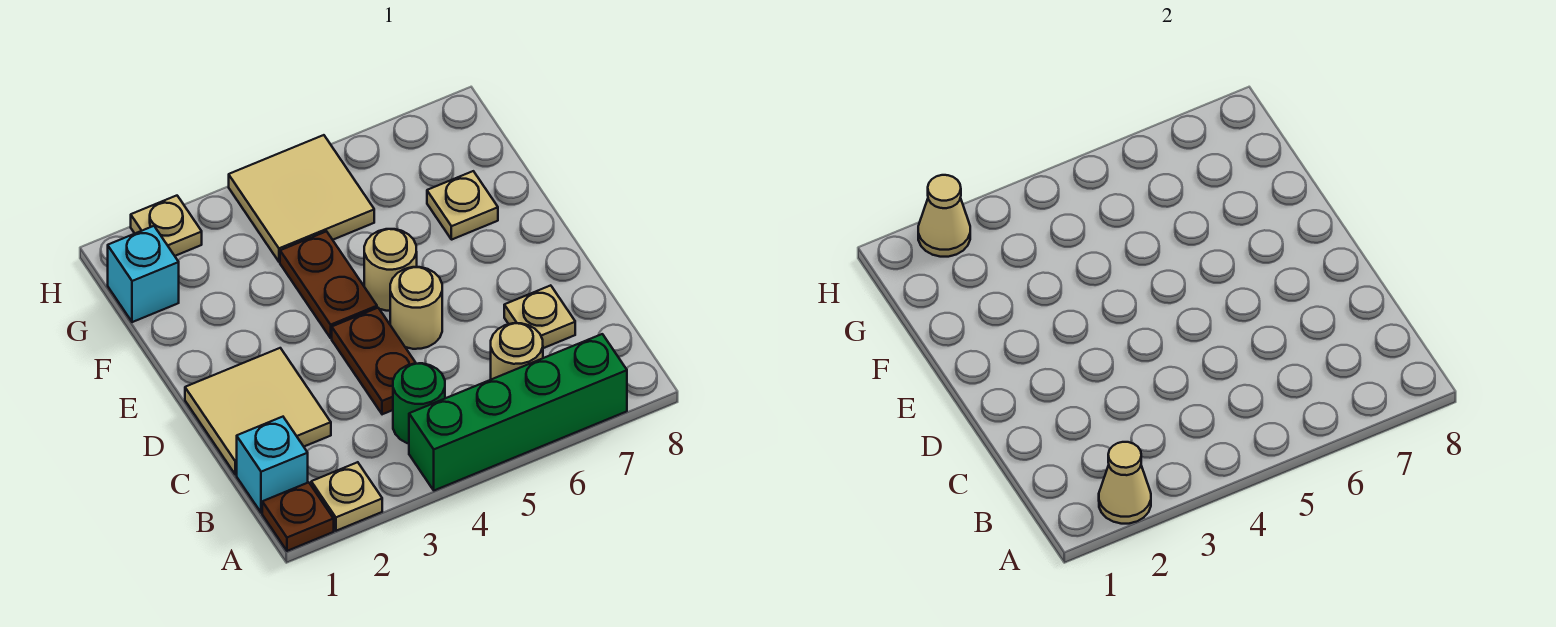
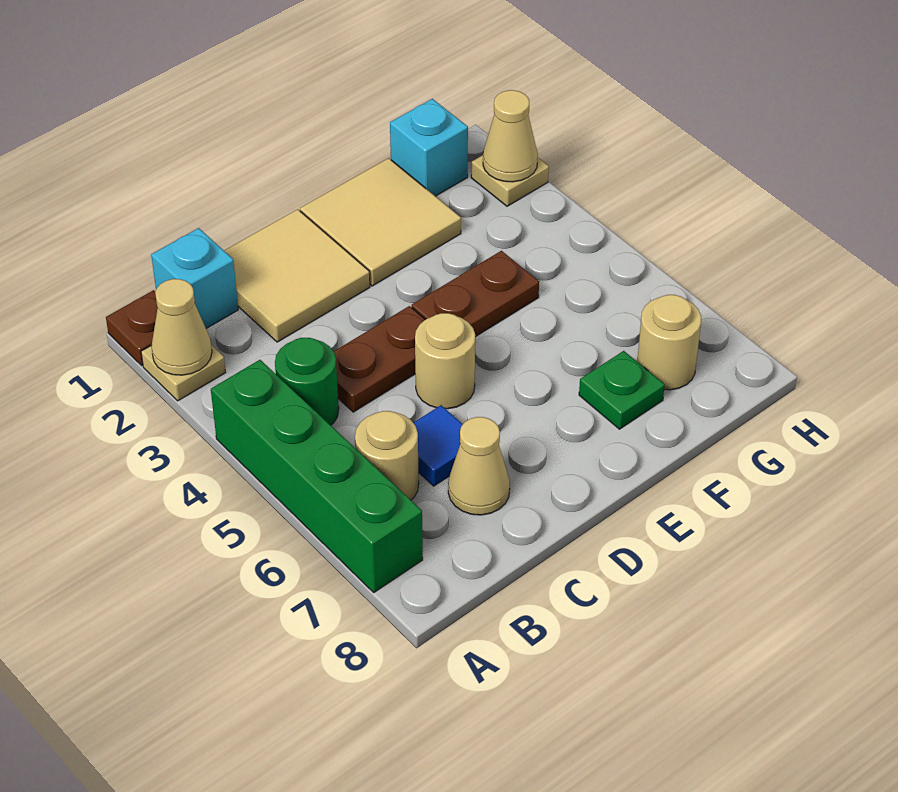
none -> blue tile C6 level 1
tan plate C7 level 1 -> tan cone C7 level 1
tan round brick E5 level 1 -> tan round brick G7 level 1
tan plate F7 level 1 -> green plate F7 level 1
tan tile G4:H5 level 1 -> tan tile E1:F2 level 1

